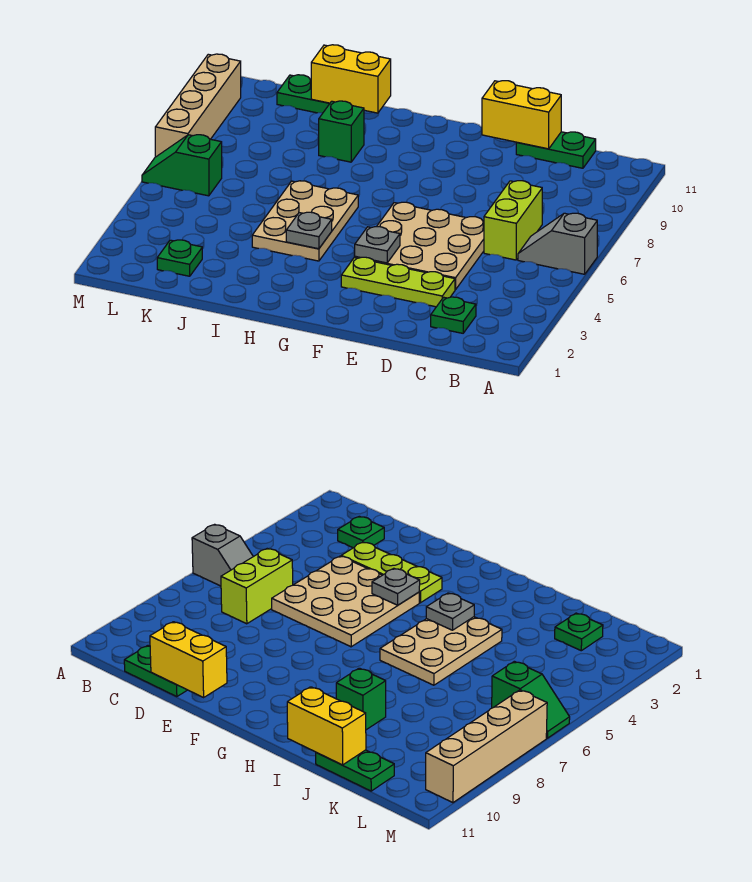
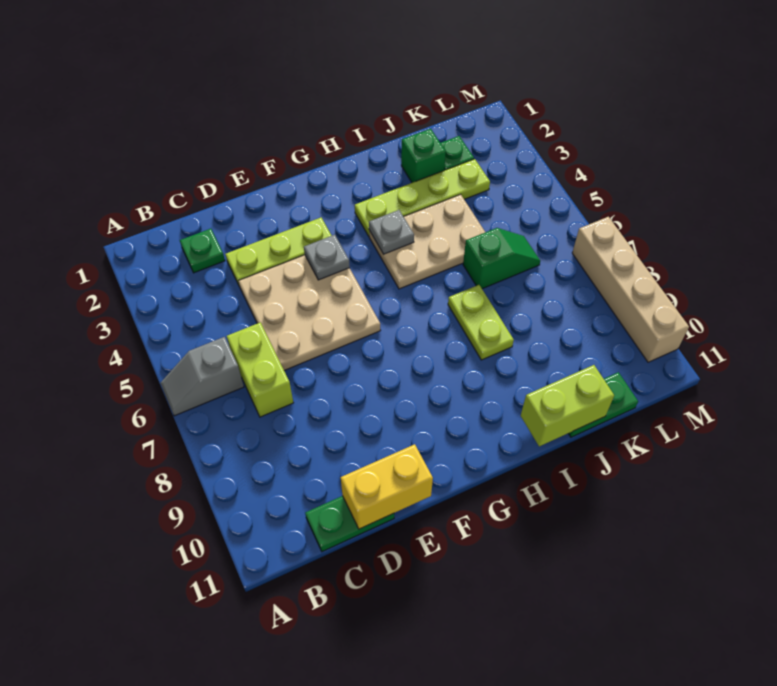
grey slope A6:B6 level 1 top A -> grey slope A6:B6 level 1 top B
none -> lime plate H3:K3 level 1
tan plate H4:I6 level 1 -> tan plate H4:J5 level 1
none -> lime plate I7:I8 level 1
green brick I9 level 1 -> green brick J2 level 1
yellow brick I11:J11 level 2 -> lime brick I11:J11 level 2
green slope L6:M6 level 1 top L -> green slope J6:K6 level 1 top J

